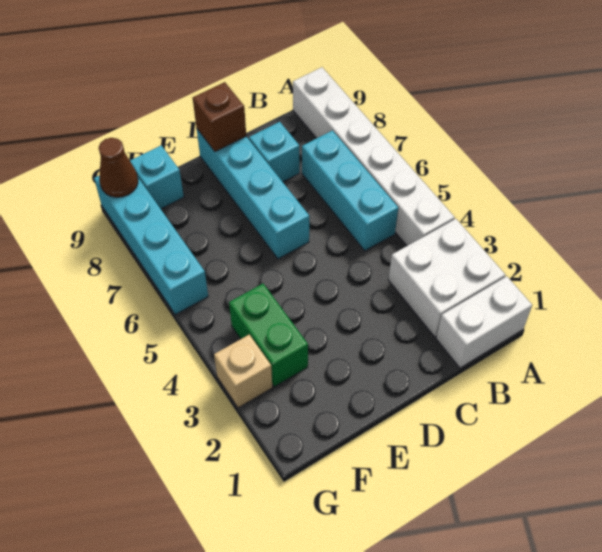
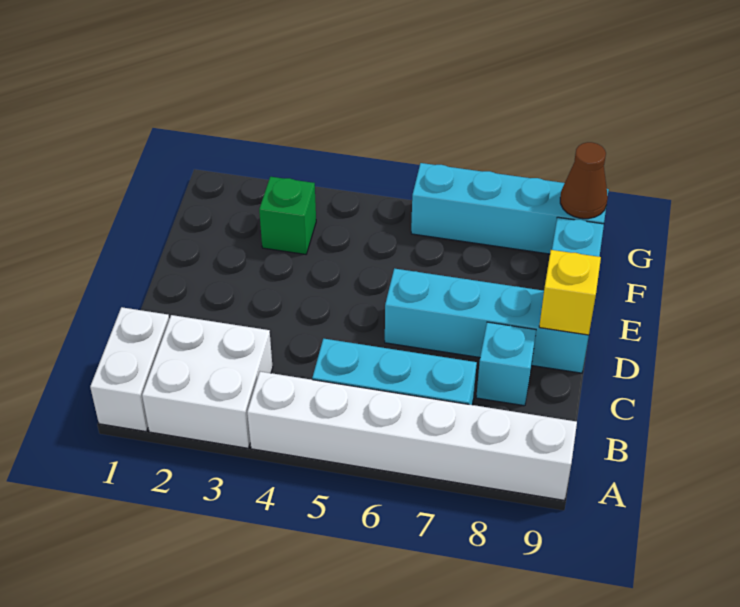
brown brick D9 level 2 -> yellow brick D9 level 2
green brick F3:F4 level 1 -> green brick F3 level 1
tan brick G3 level 1 -> none

